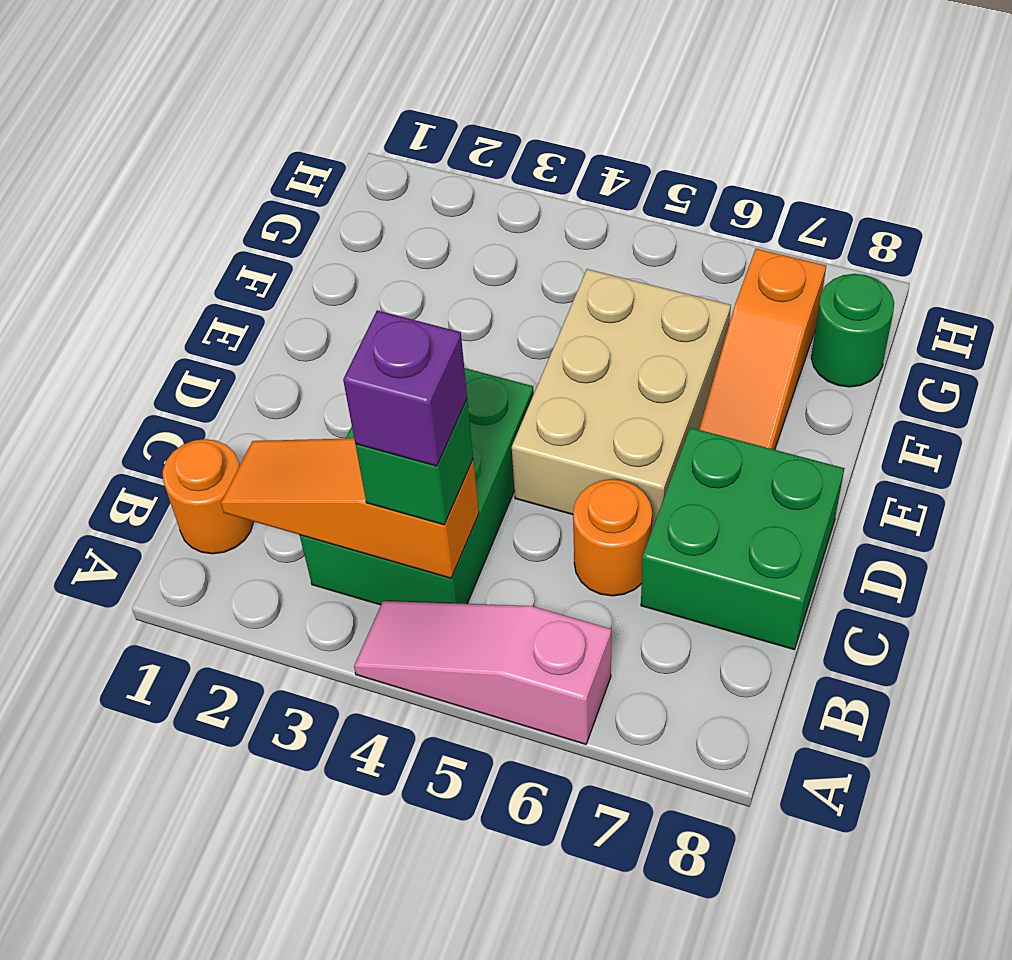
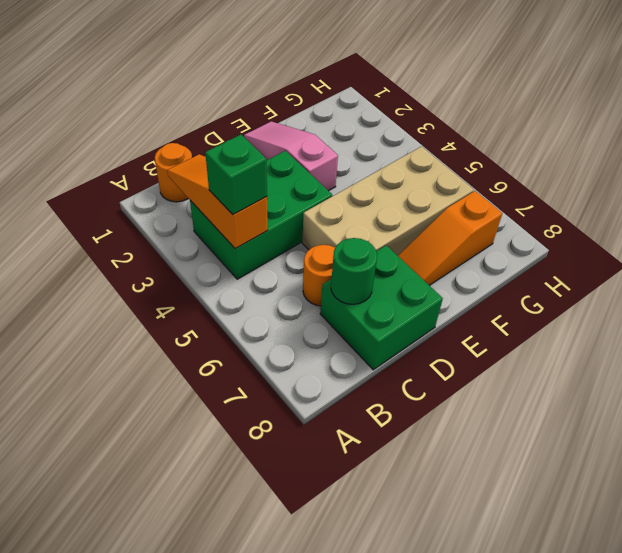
pink slope A4:A6 level 1 top 6 -> pink slope E1:E3 level 1 top 3
purple brick B4 level 4 -> none
tan brick D5:F6 level 1 -> tan brick D5:G6 level 1
green round brick G8 level 1 -> green round brick C7 level 2

